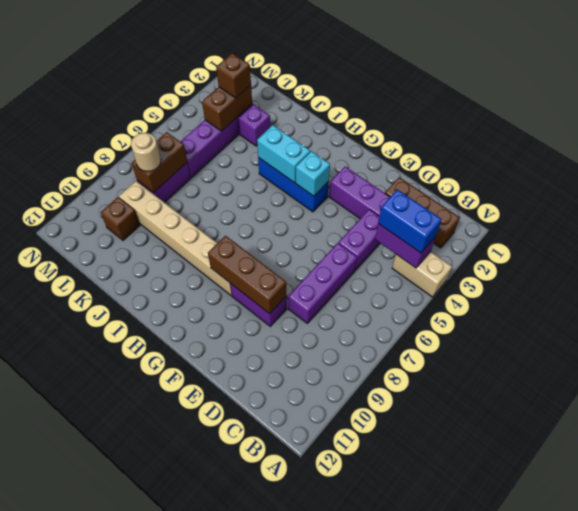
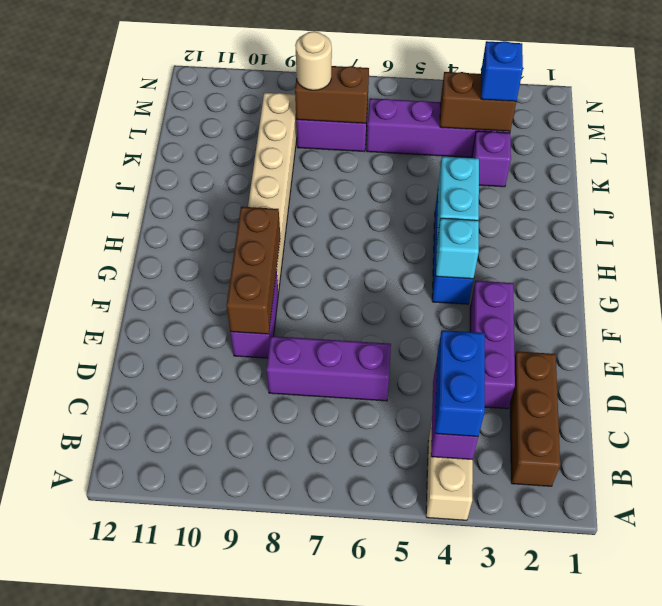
purple brick D4:D5 level 1 -> none
brown brick L3 level 3 -> blue brick L3 level 3
brown brick L10 level 1 -> none

